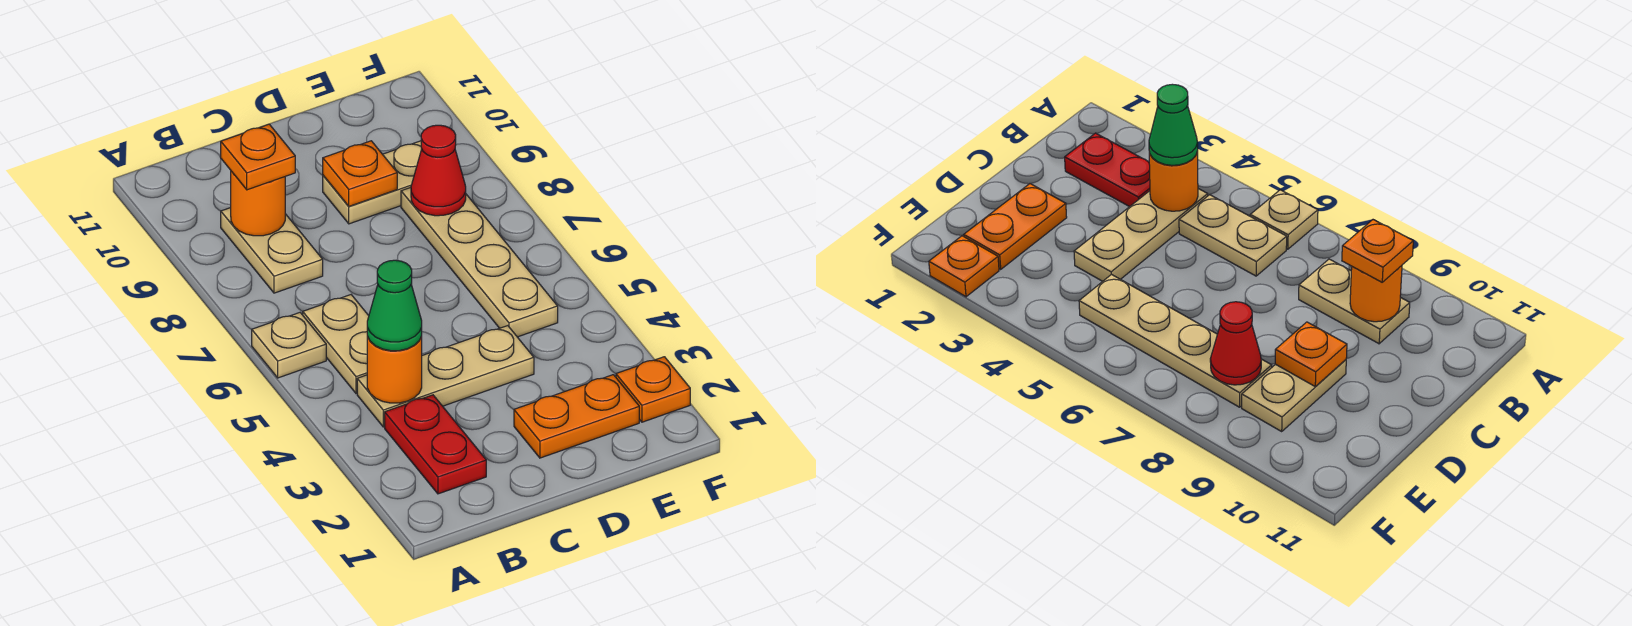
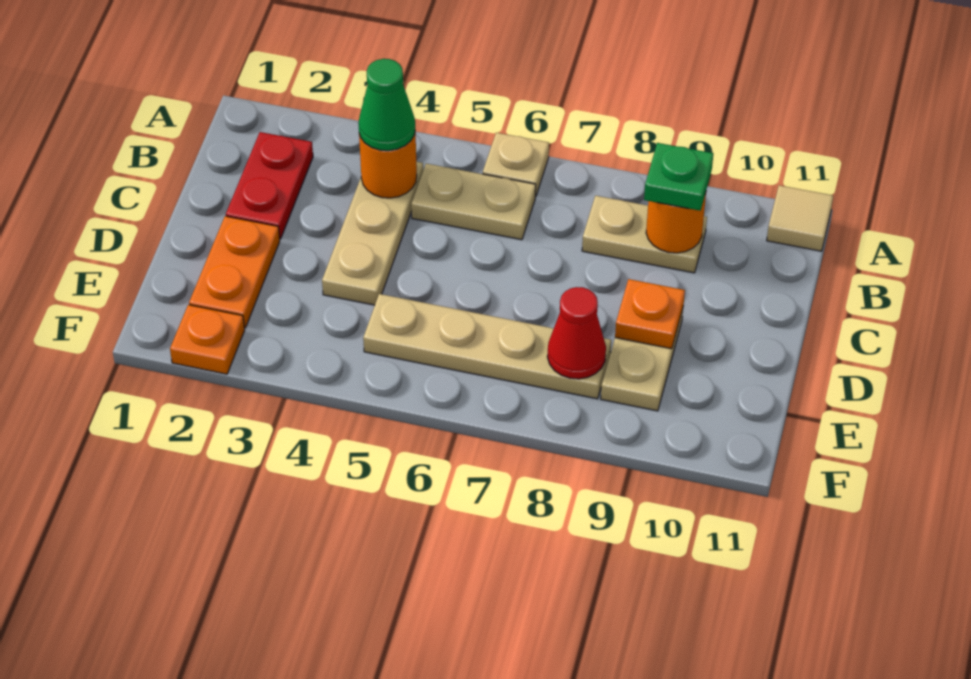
none -> tan tile A11 level 1
red plate B2:B3 level 1 -> red plate B2:C2 level 1
orange plate B9 level 3 -> green plate B9 level 3

